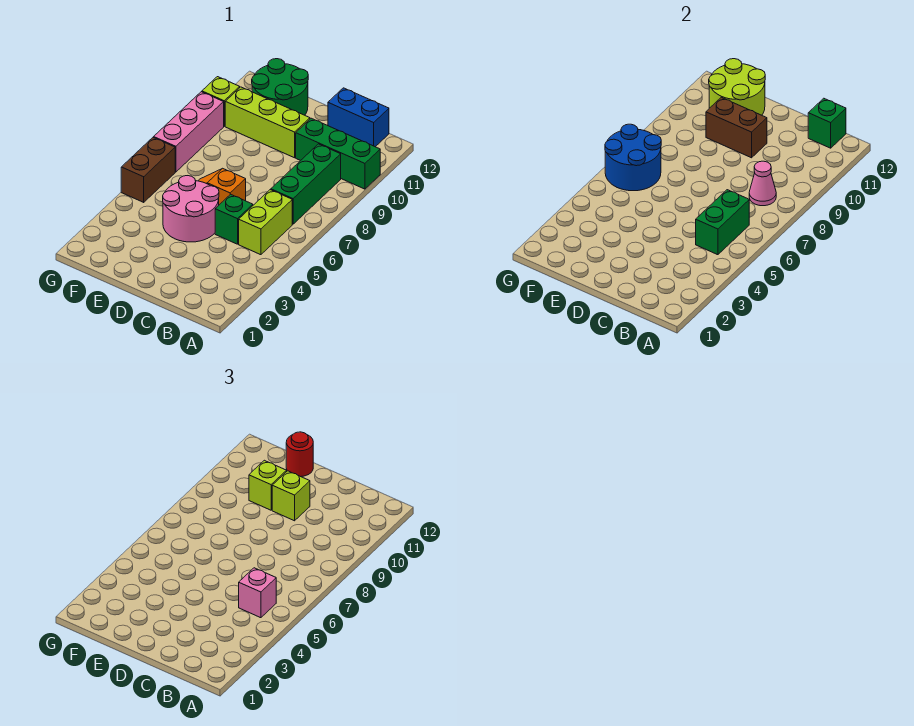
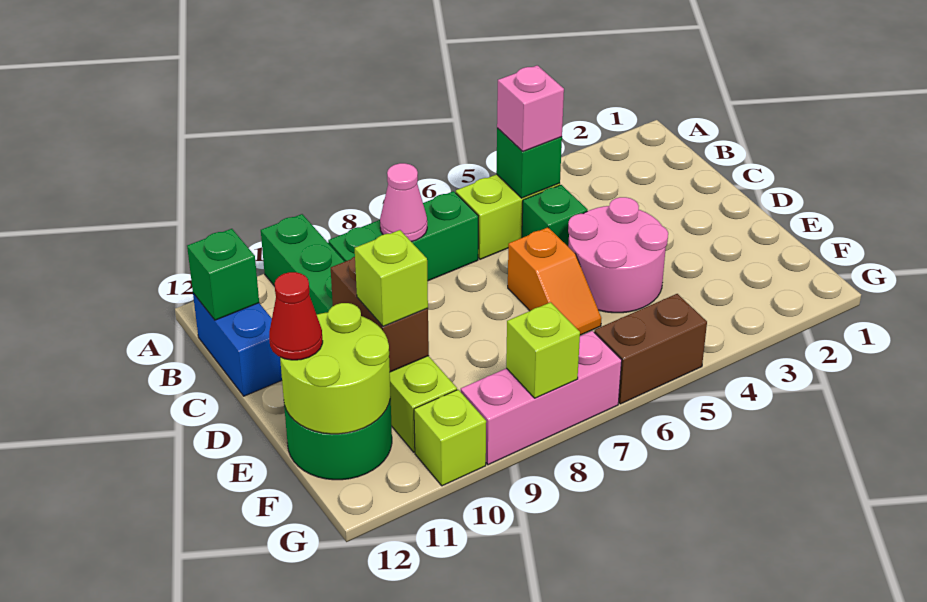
green brick B5:B6 level 2 -> green brick B5 level 2
lime brick D10 level 3 -> lime brick G8 level 2
red round brick E12 level 3 -> red cone E12 level 3
blue round brick F6:G7 level 2 -> none

